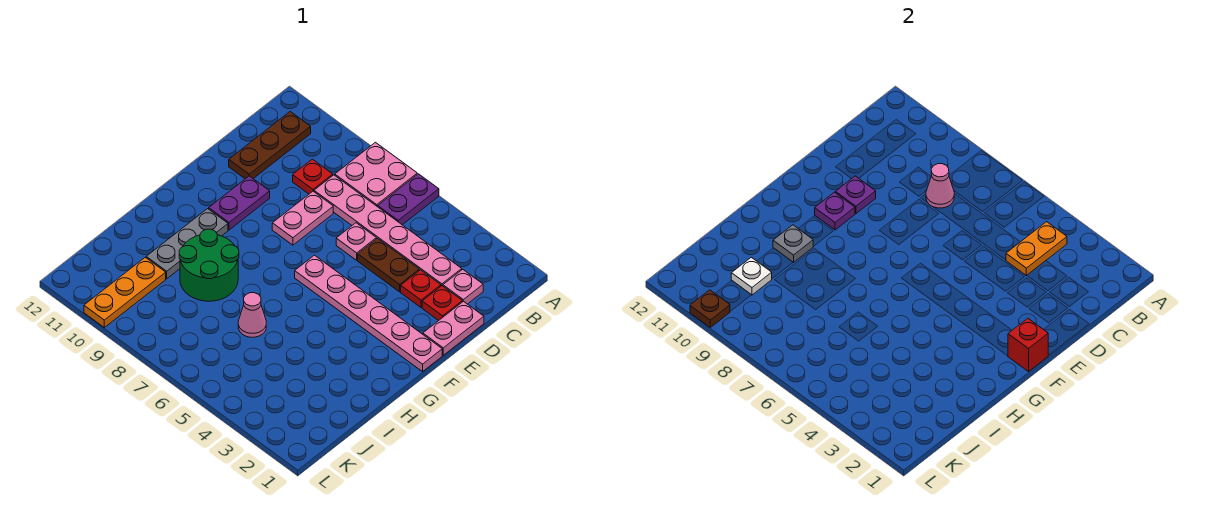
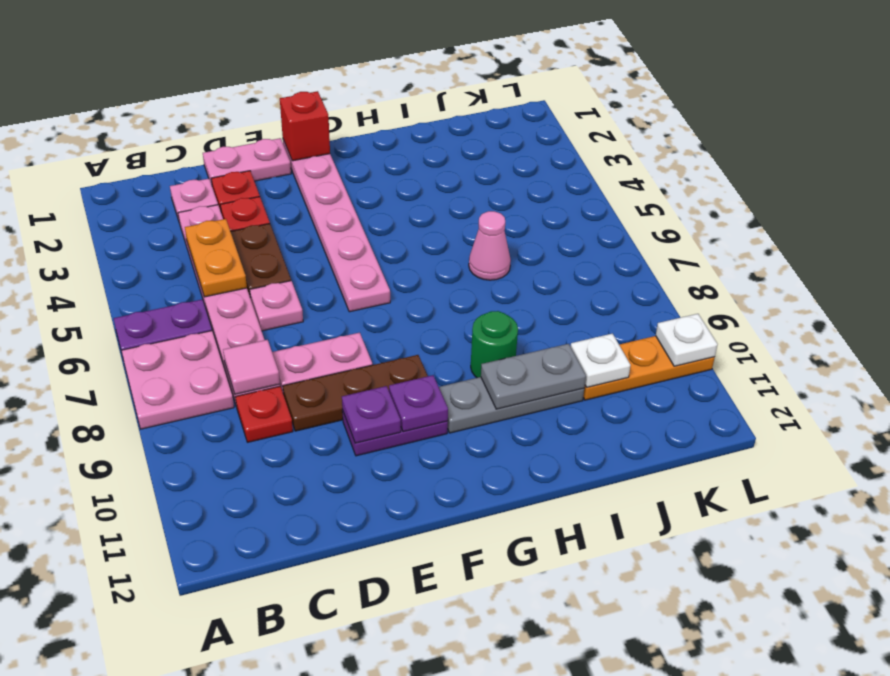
orange plate B4:C4 level 2 -> orange plate C4:C5 level 2
brown plate B11:D11 level 1 -> brown plate D9:F9 level 1
pink cone C8 level 2 -> pink tile C8 level 2
green round brick H8:I9 level 1 -> green round brick H9 level 1
grey plate H10 level 2 -> grey plate H10:I10 level 2
brown plate L10 level 2 -> white plate L10 level 2

